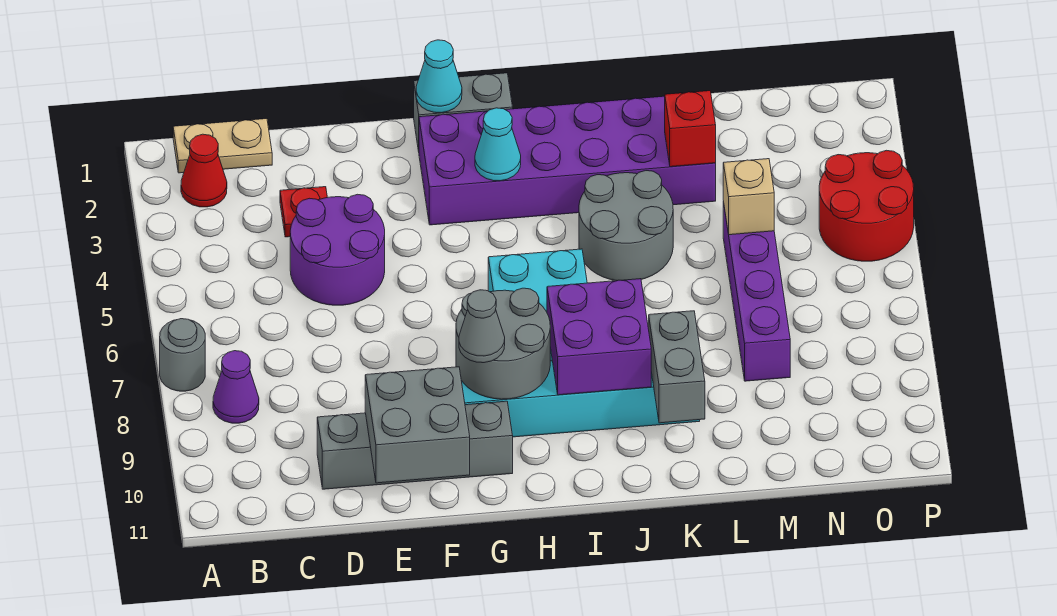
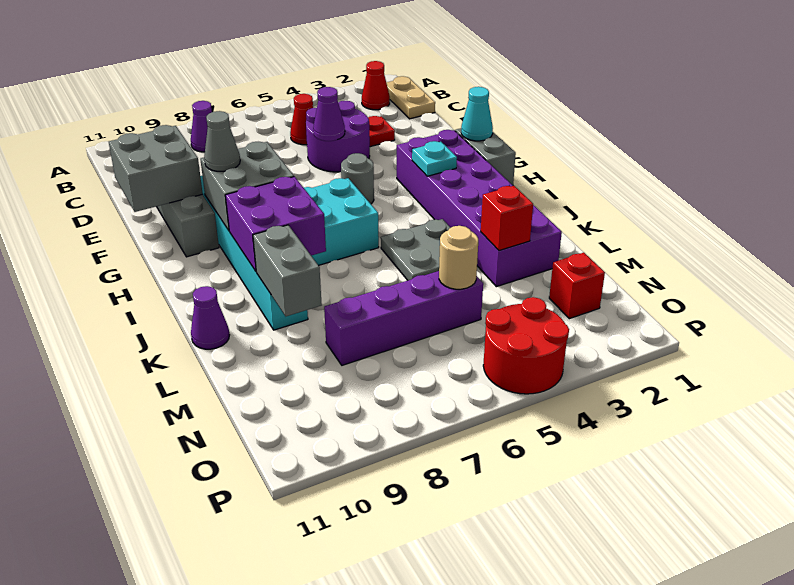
grey round brick A7 level 1 -> grey round brick G5 level 1
none -> red cone C5 level 1
none -> purple cone E5 level 2
grey round brick G8:H9 level 2 -> grey brick G8:H9 level 2
cyan cone H3 level 2 -> cyan plate H3 level 2
grey round brick J4:K5 level 1 -> grey plate J4:K5 level 1
grey brick K9:K10 level 2 -> grey brick K9:L9 level 2
none -> purple cone K11 level 1
tan brick M5 level 2 -> tan round brick M5 level 2
none -> red brick N2 level 1

